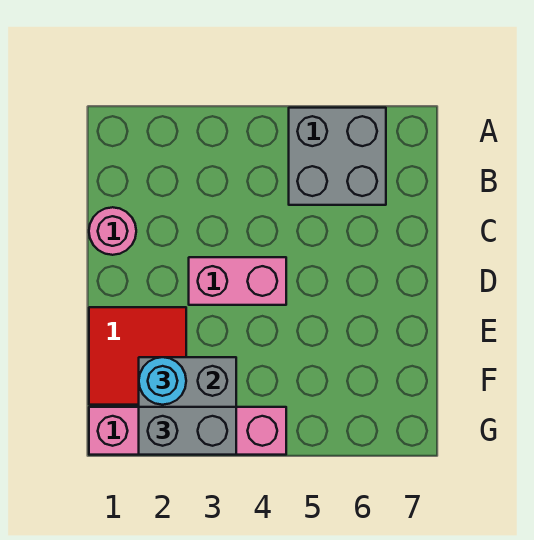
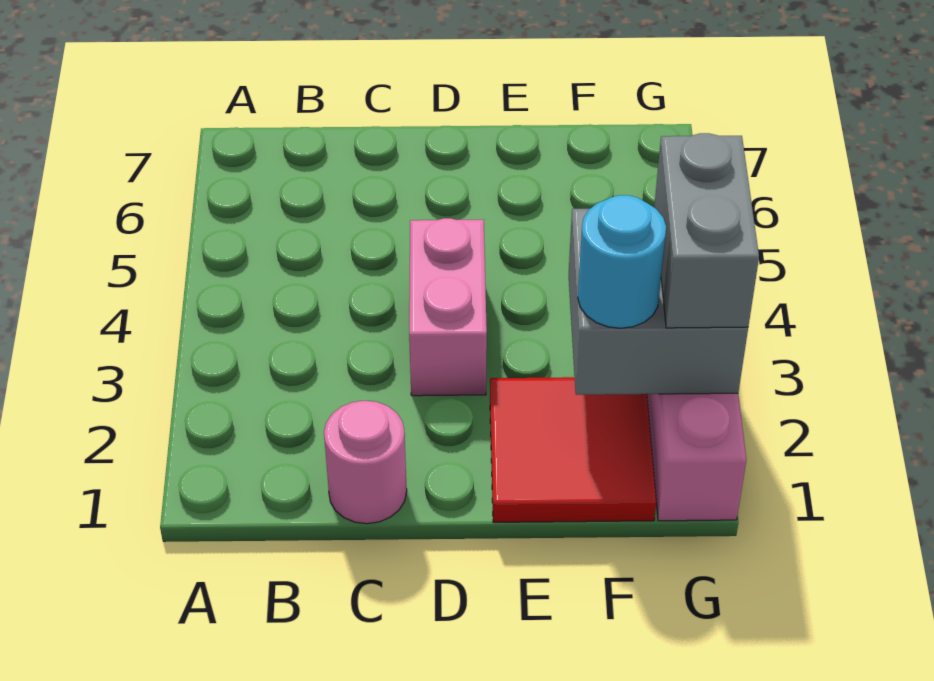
grey brick A5:B6 level 1 -> none

